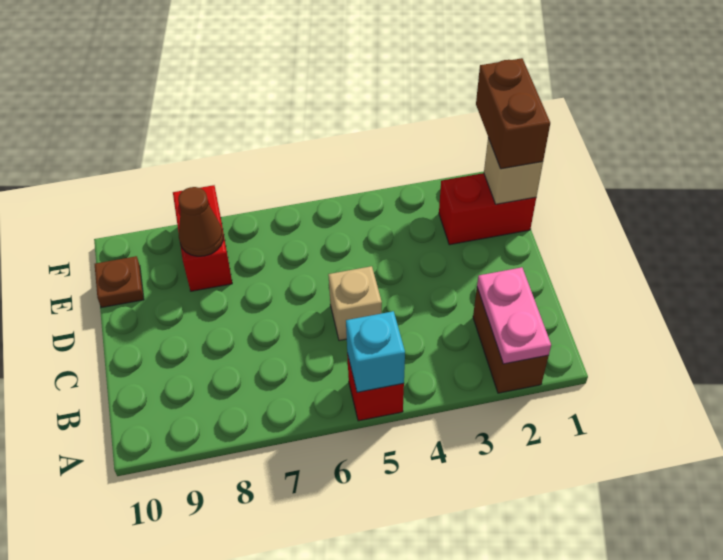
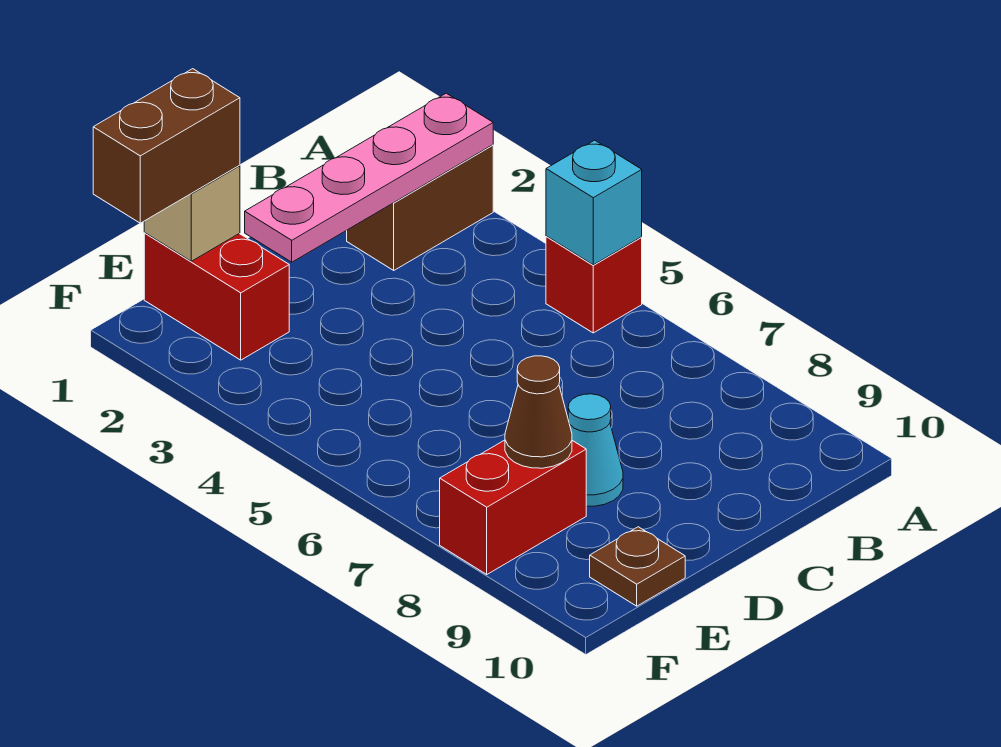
pink plate A2:B2 level 2 -> pink plate A2:D2 level 2
tan brick C5 level 1 -> none
none -> cyan cone D8 level 1

